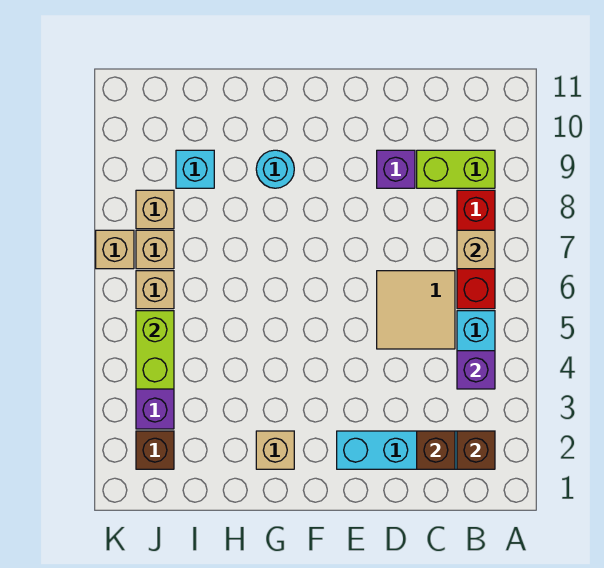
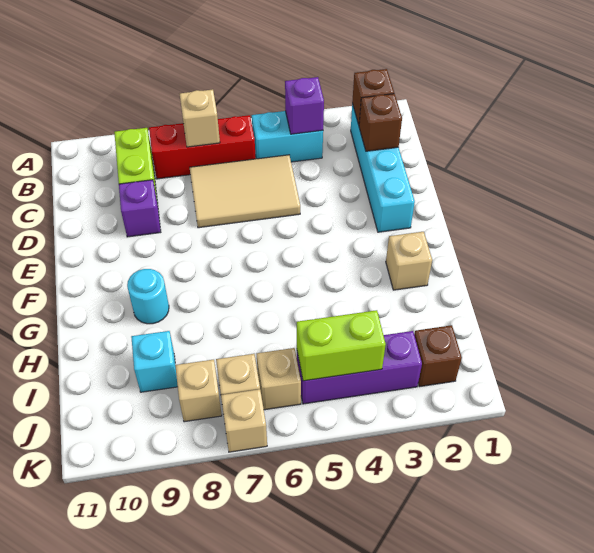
tan tile C5:D6 level 1 -> tan tile C5:D7 level 1

